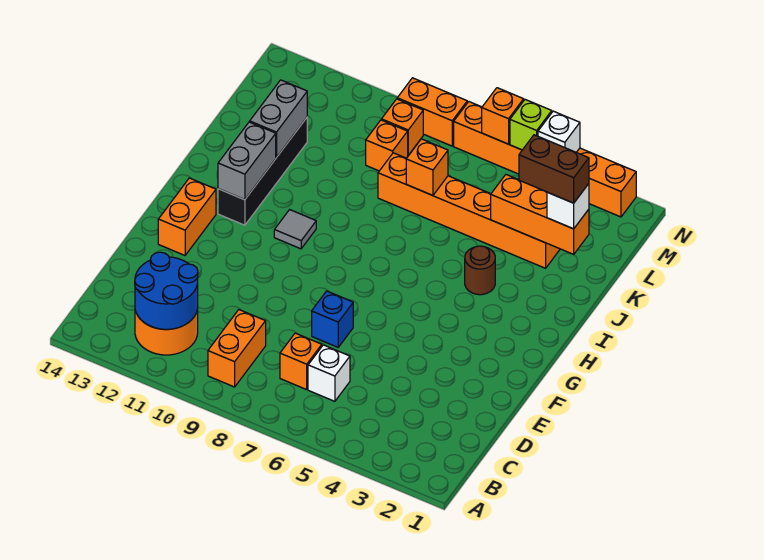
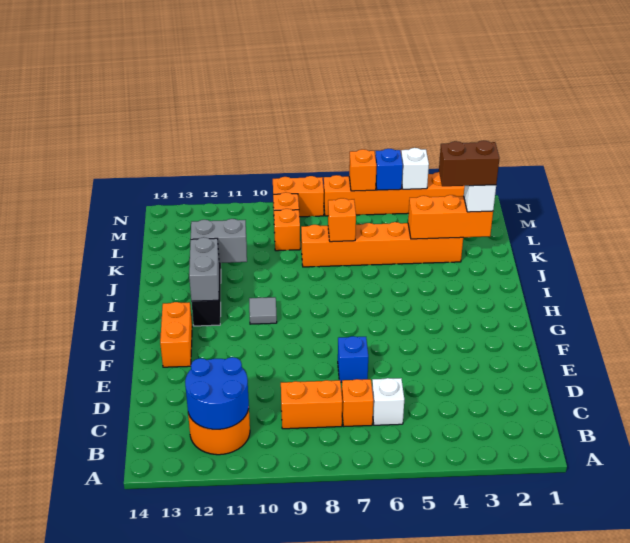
orange brick B9:C9 level 1 -> orange brick C8:C9 level 1
brown round brick I4 level 1 -> none
grey brick J12:K12 level 2 -> grey brick J11:J12 level 2
lime brick N5 level 2 -> blue brick N5 level 2

